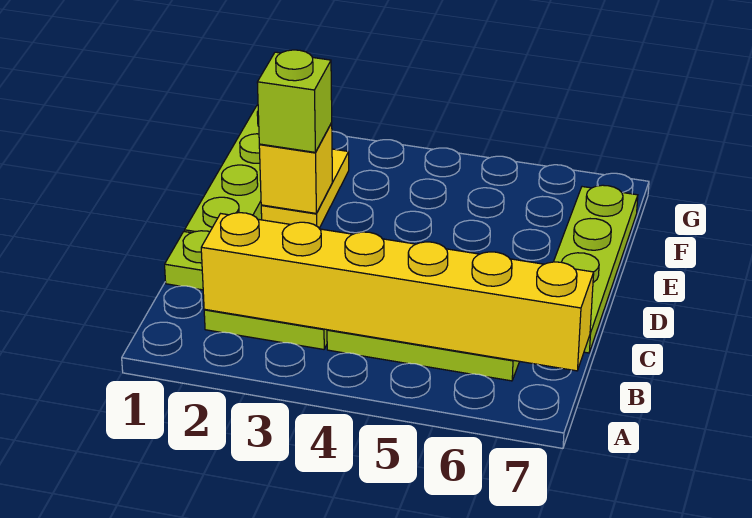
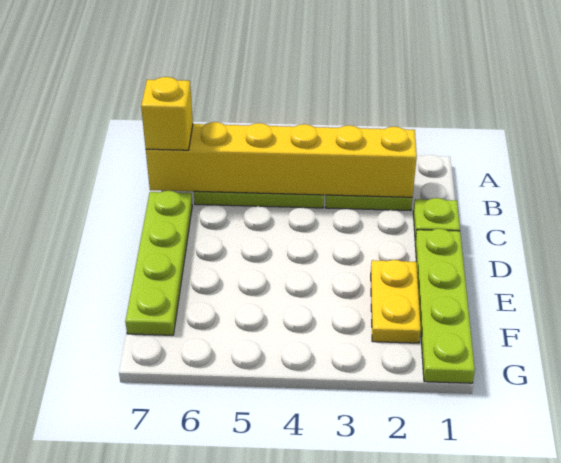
yellow brick E2 level 2 -> yellow brick B7 level 3
lime brick E2 level 3 -> none

